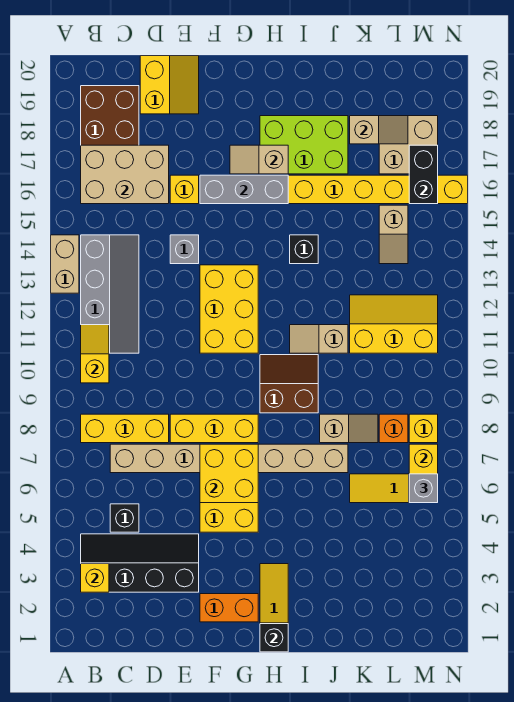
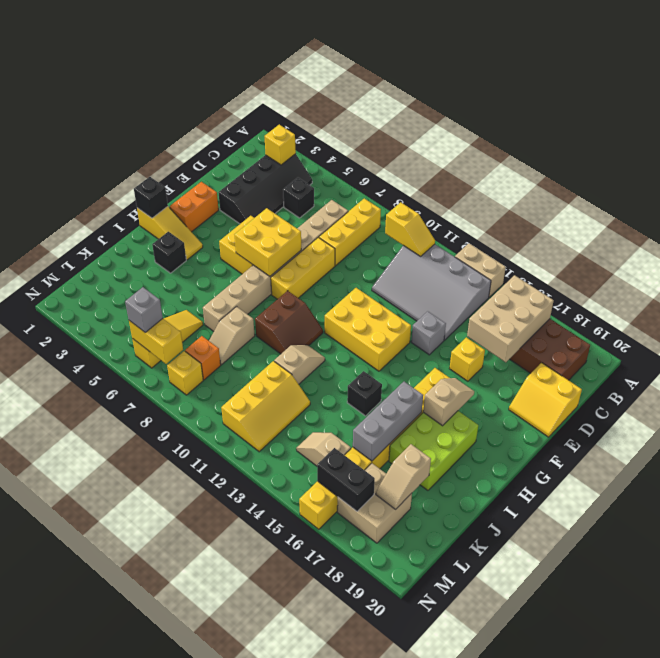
grey slope B11:C14 level 1 top B -> grey slope B11:D14 level 1 top B
grey brick F16:H16 level 2 -> grey brick I16:K16 level 2
none -> black brick I3 level 1

